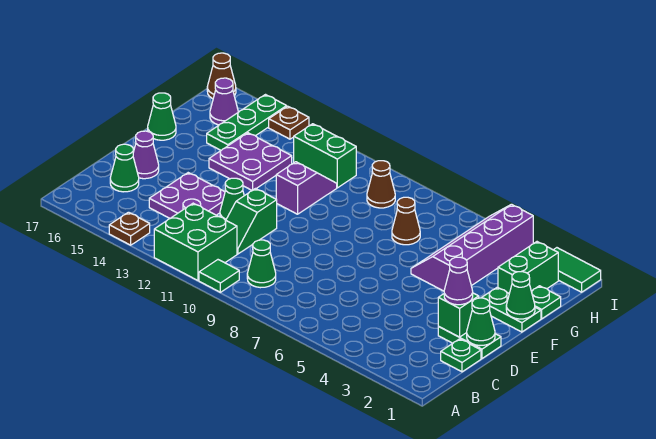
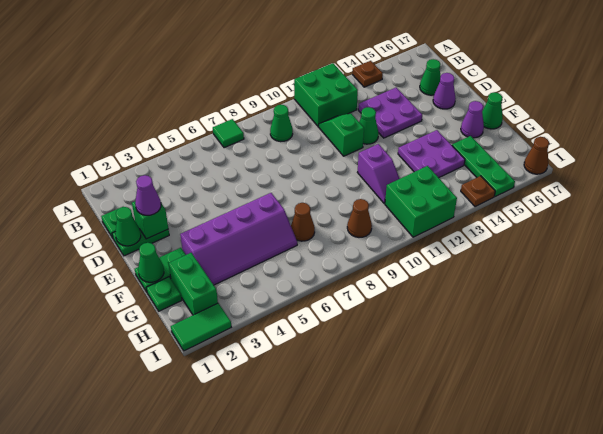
green tile A10 level 1 -> green tile A7 level 1
purple slope F4:I5 level 1 top 4 -> purple slope F3:G6 level 1 top F
green brick H11:H12 level 1 -> green brick H11:I12 level 1
purple cone H16 level 1 -> purple cone F16 level 1

